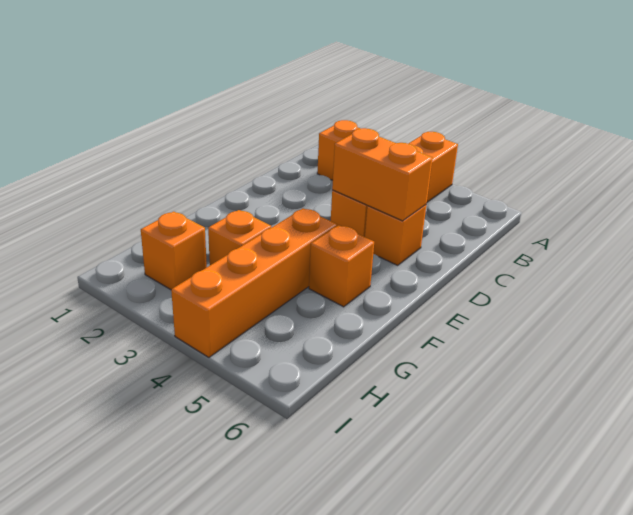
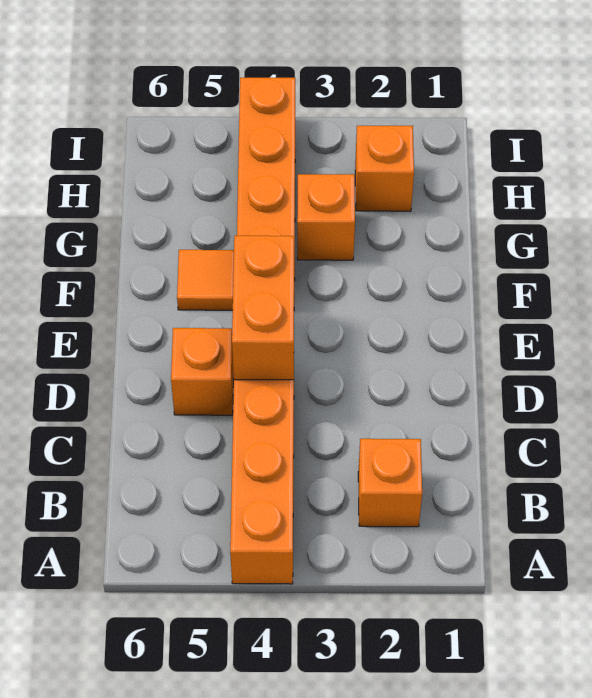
orange brick D4:D5 level 2 -> orange brick D4:E4 level 2
orange brick F5 level 1 -> orange tile F5 level 1

